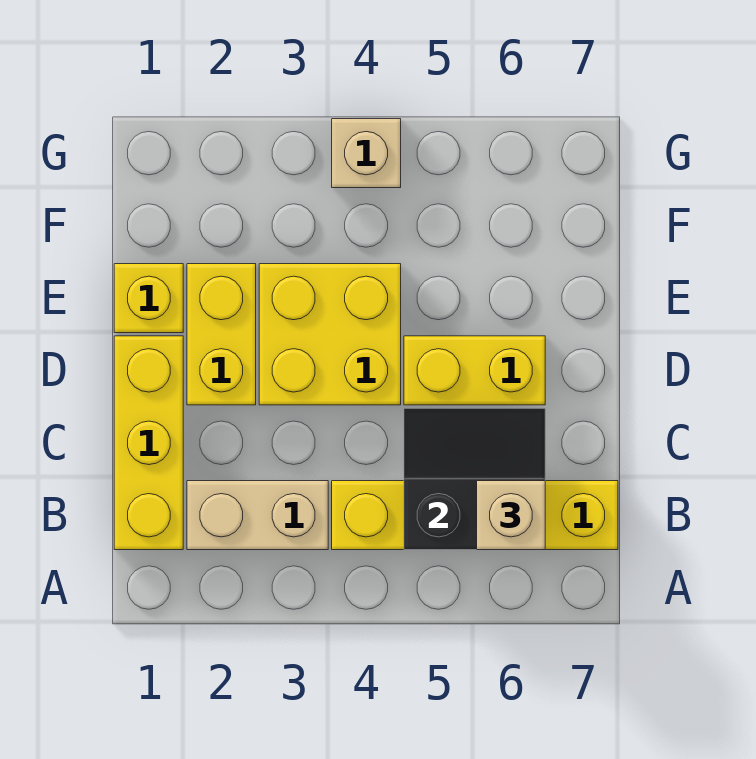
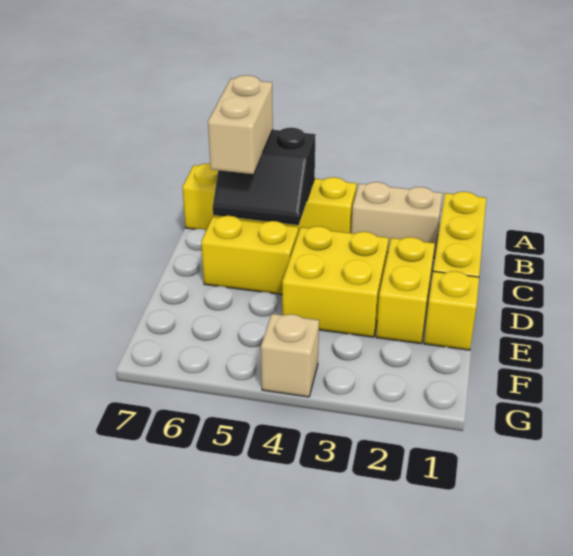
tan brick B6 level 3 -> tan brick B6:C6 level 3

